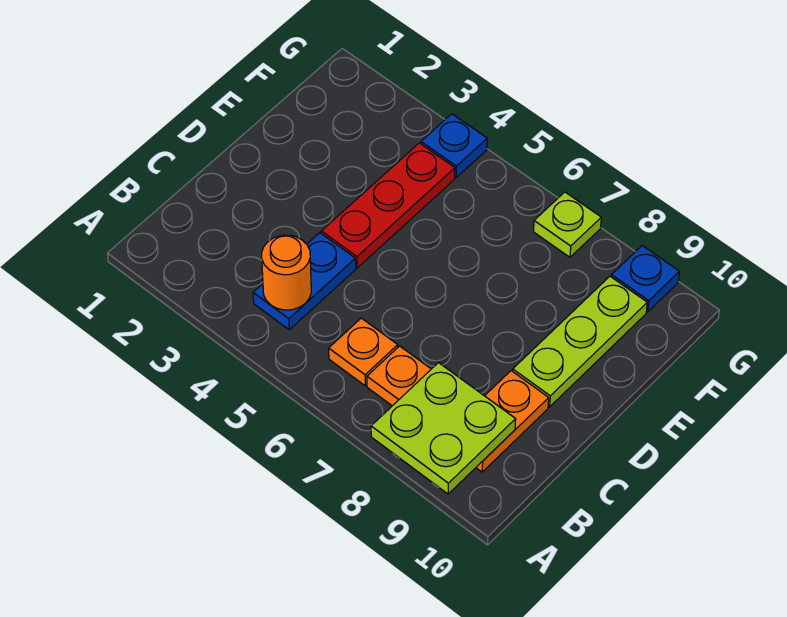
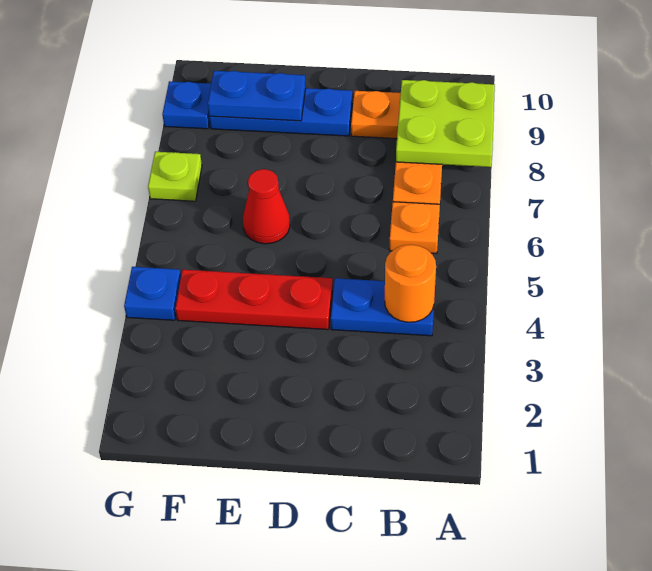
lime plate D9:F9 level 1 -> blue plate D9:F9 level 1
none -> red cone E6 level 1
none -> blue plate E9:F9 level 2

